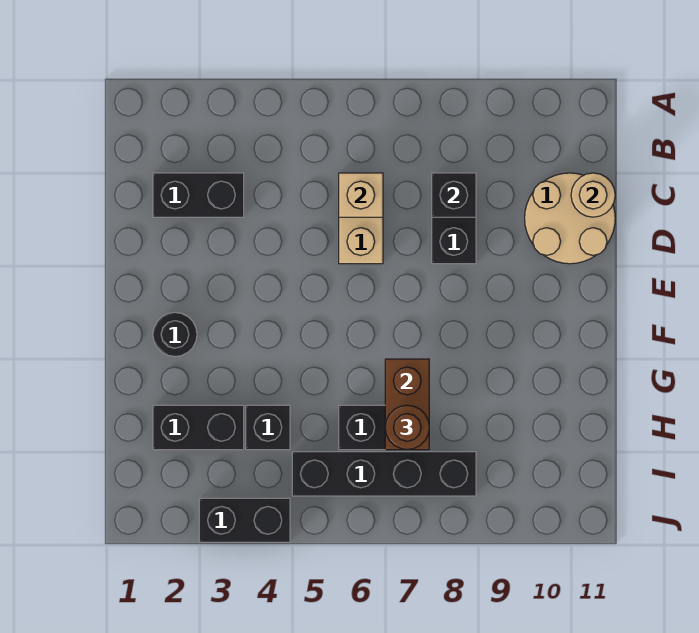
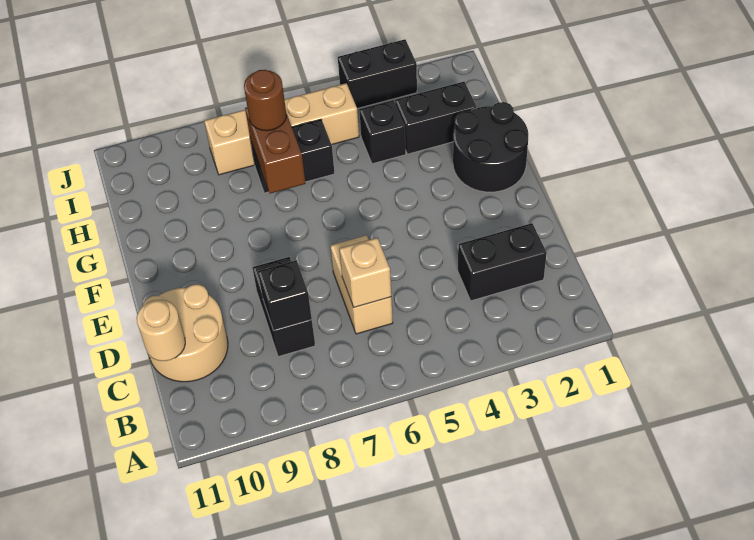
black round brick F2 level 1 -> black round brick F1:G2 level 1
black brick I5:I8 level 1 -> tan brick I5:I8 level 1

